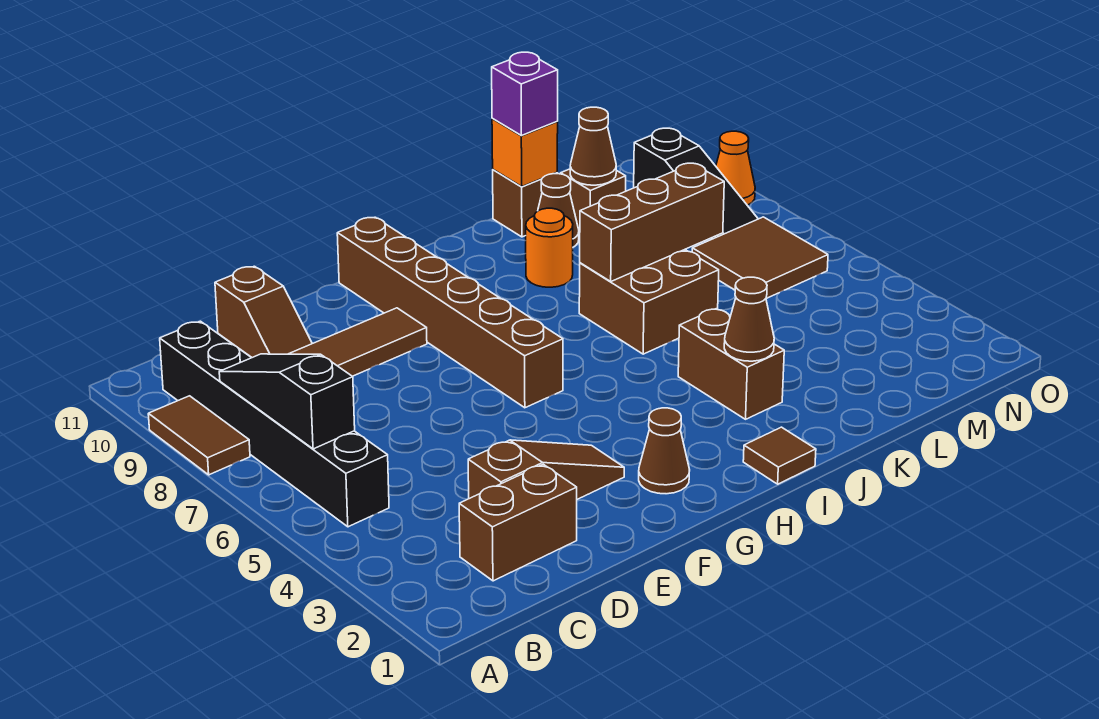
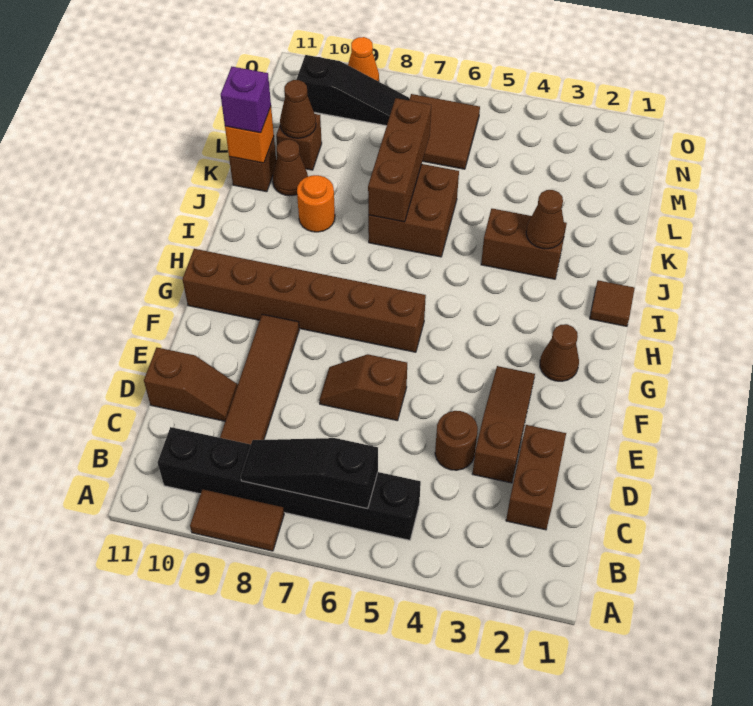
none -> brown round brick D4 level 1
none -> brown slope E6:E7 level 1 top 6

